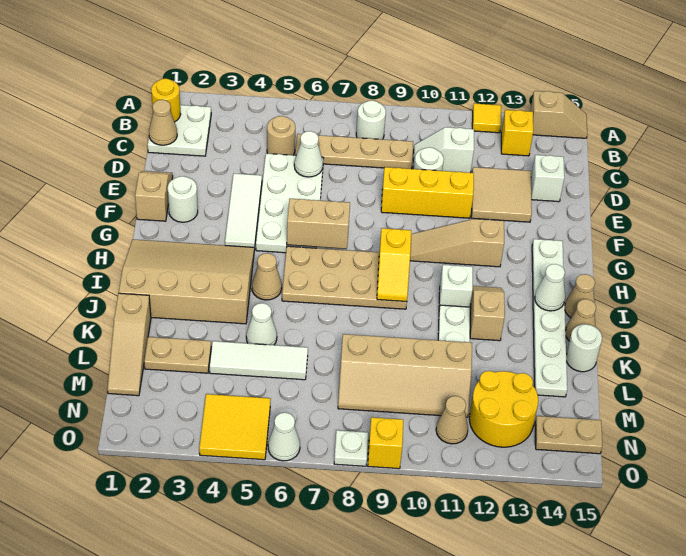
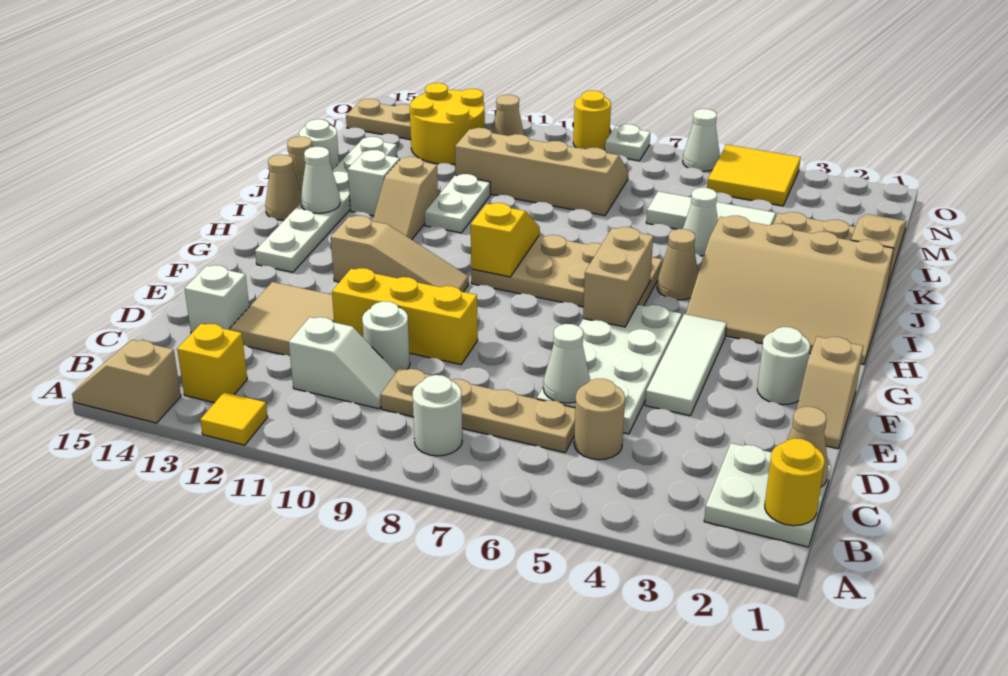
tan brick G6:G7 level 2 -> tan brick G6:H6 level 2
white brick I11 level 1 -> white brick J13 level 1
yellow brick O9 level 1 -> yellow round brick O9 level 1

